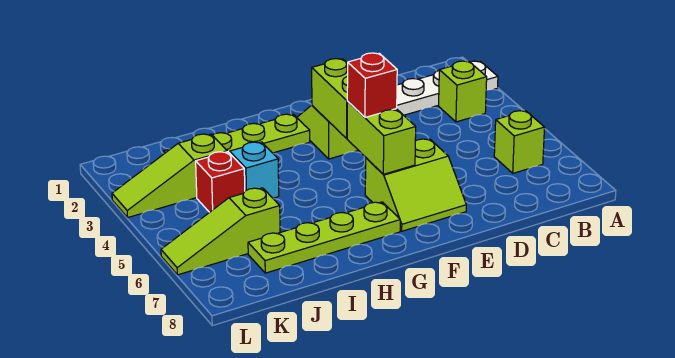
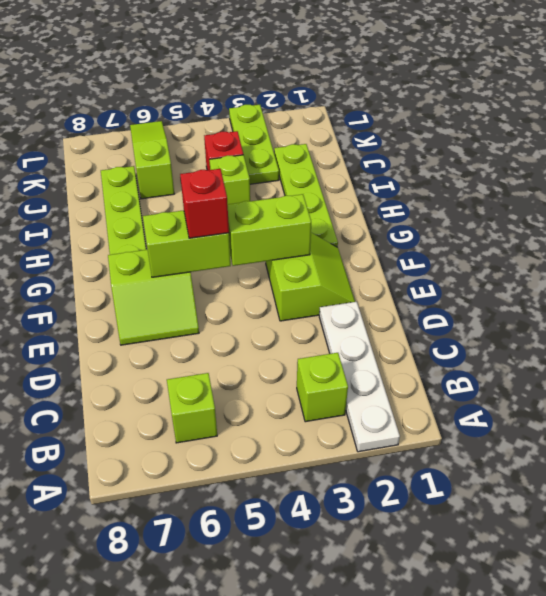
lime slope E6:F7 level 1 top 6 -> lime slope E6:F7 level 1 top F
cyan brick I4 level 1 -> lime brick I4 level 1
lime slope J3:L3 level 1 top J -> lime plate J3:L3 level 1

